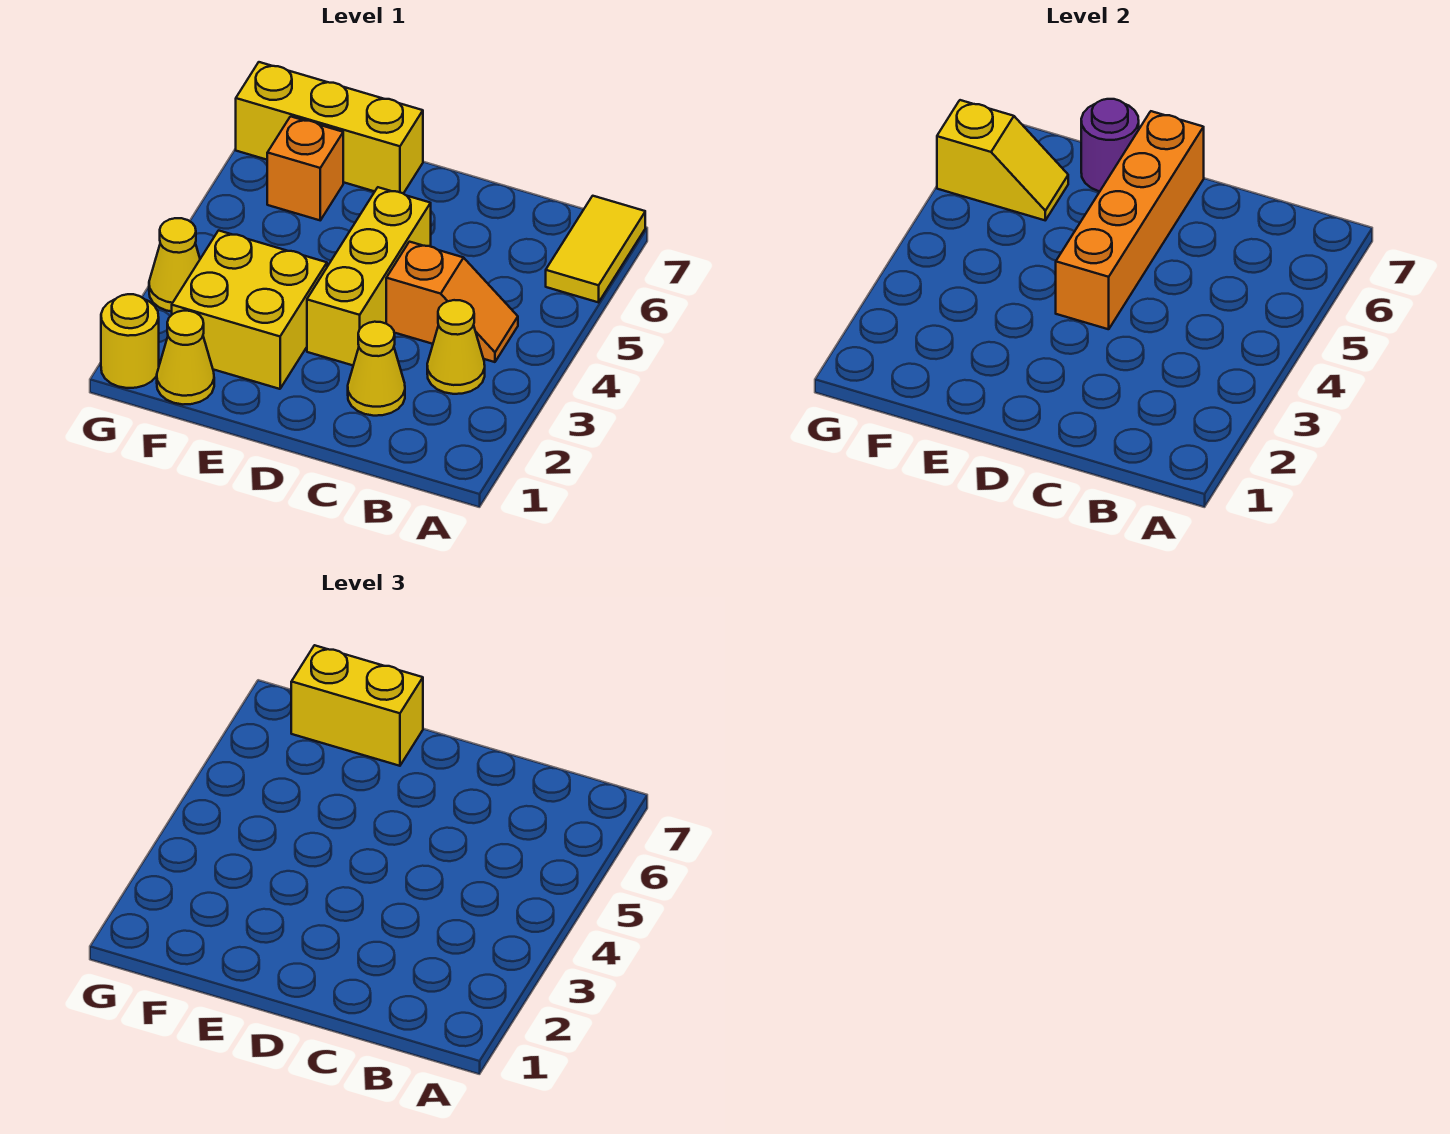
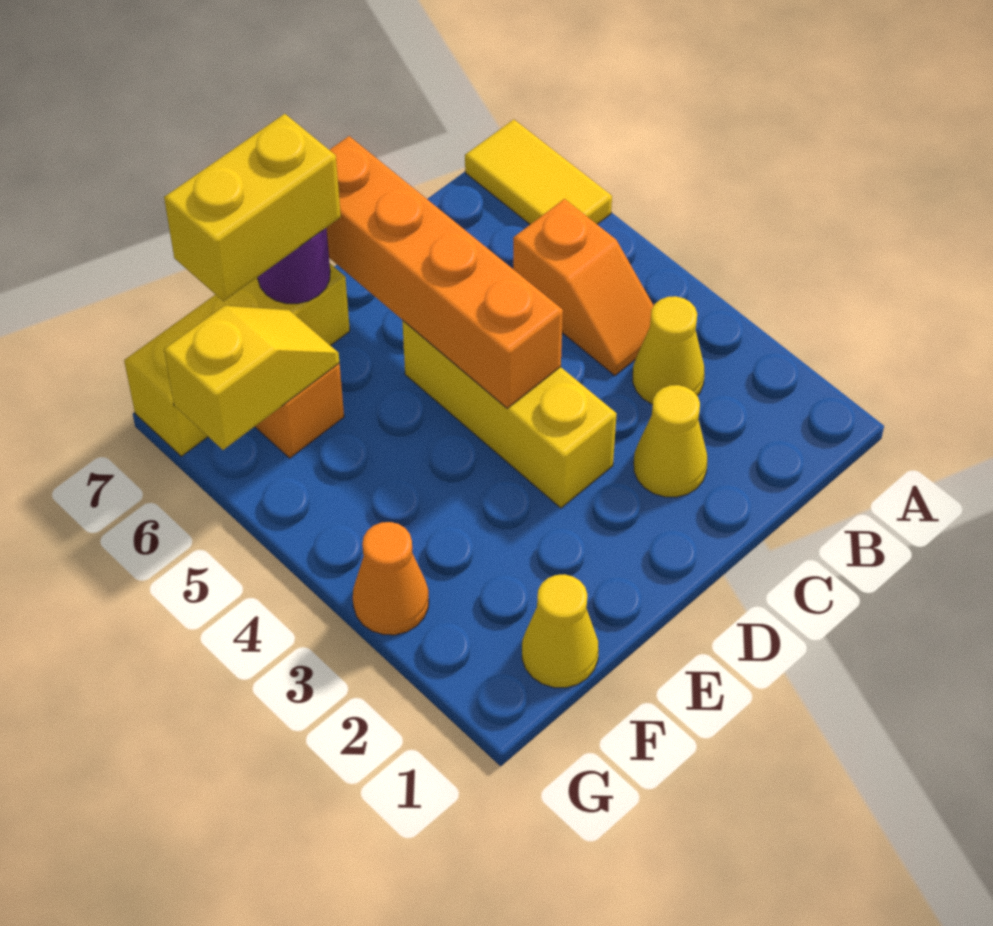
orange slope B4:C4 level 1 top C -> orange slope B4:B5 level 1 top 5
yellow brick E2:F3 level 1 -> none
yellow round brick G1 level 1 -> none
yellow cone G3 level 1 -> orange cone G3 level 1

